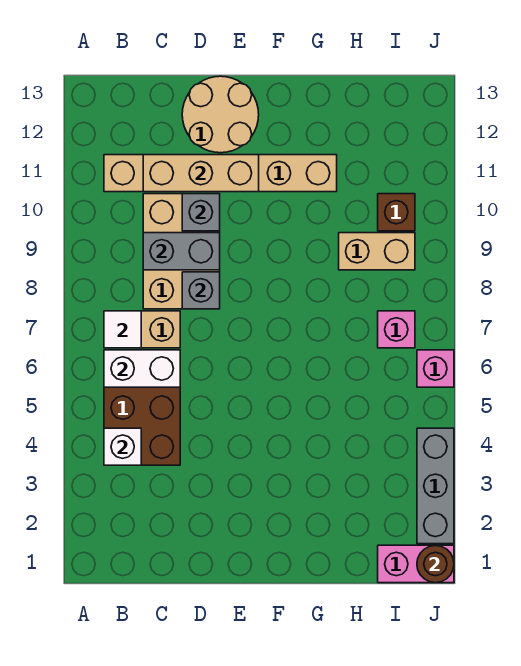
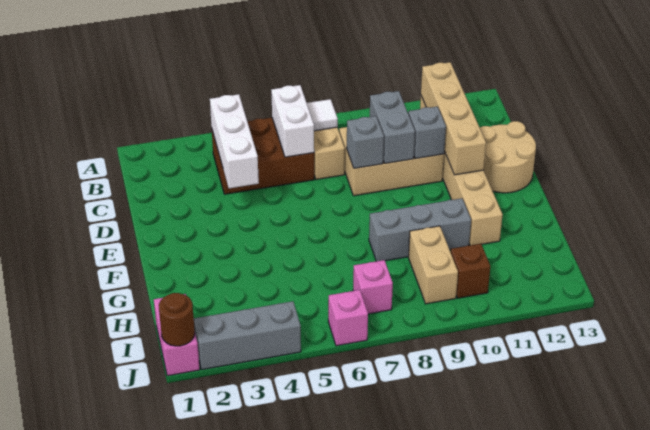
white brick B4 level 2 -> white brick B4:D4 level 2
tan brick C11:E11 level 2 -> tan brick B11:E11 level 2
none -> grey brick G8:G10 level 1

